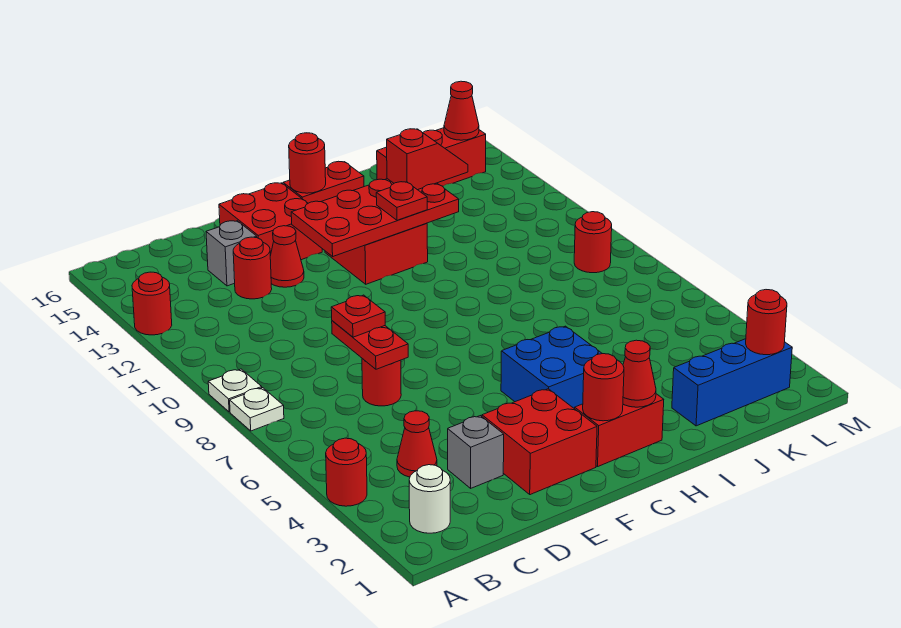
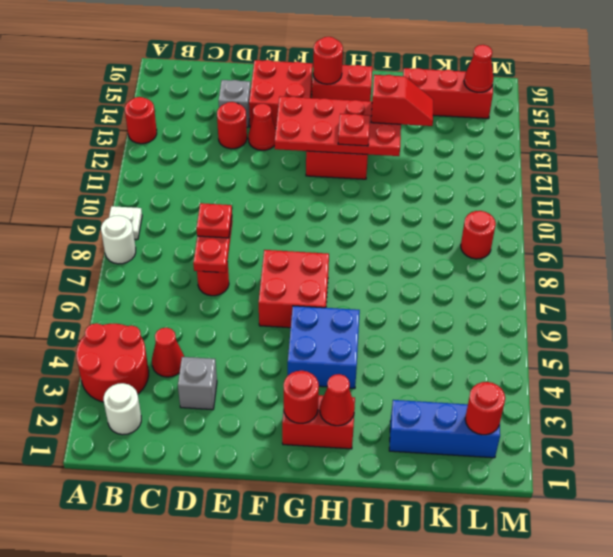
red round brick A4 level 1 -> red round brick A3:B4 level 1
white plate A8 level 1 -> white round brick A8 level 1
red brick E2:F3 level 1 -> red brick F6:G7 level 1

